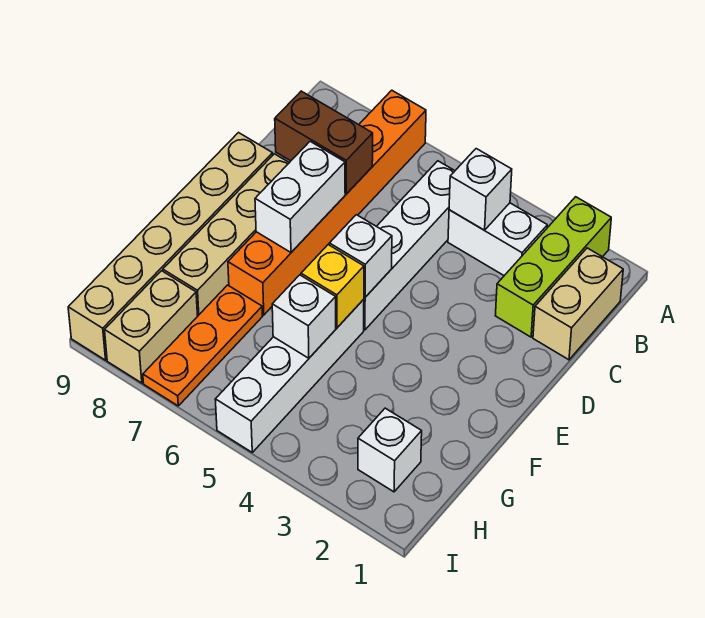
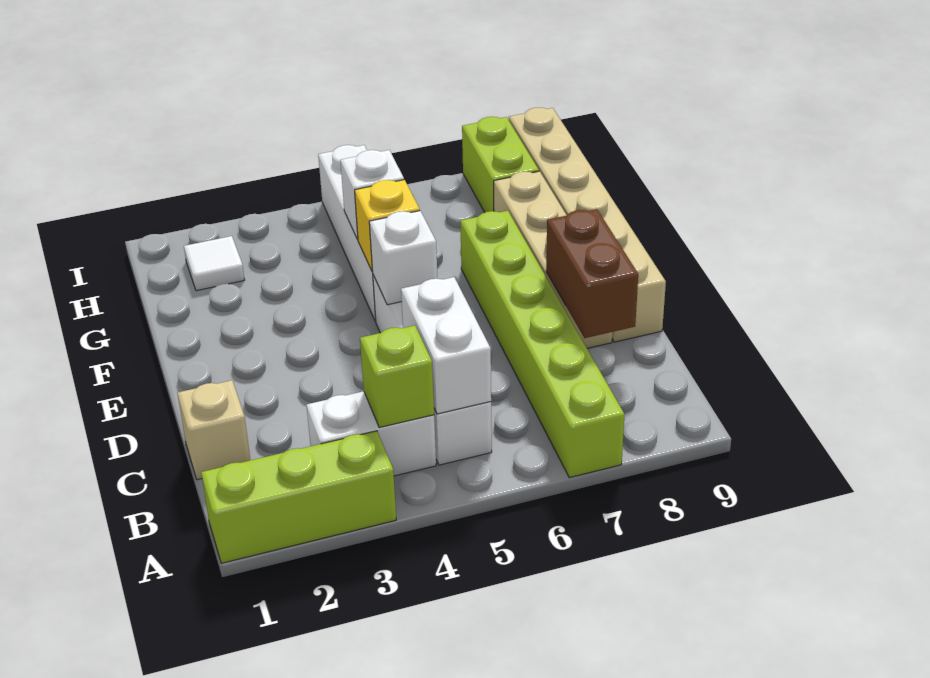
lime brick A2:C2 level 1 -> lime brick A1:A3 level 1
orange brick A7:F7 level 1 -> lime brick A7:F7 level 1
tan brick B1:C1 level 1 -> tan brick C1 level 1
white brick B4 level 2 -> lime brick B4 level 2
brown brick C7:C8 level 2 -> brown brick C8:D8 level 2
white brick D7:E7 level 2 -> white brick B5:C5 level 2
orange plate G7:I7 level 1 -> none
white brick H2 level 1 -> white tile H2 level 1
tan brick H8:I8 level 1 -> lime brick H8:I8 level 1

